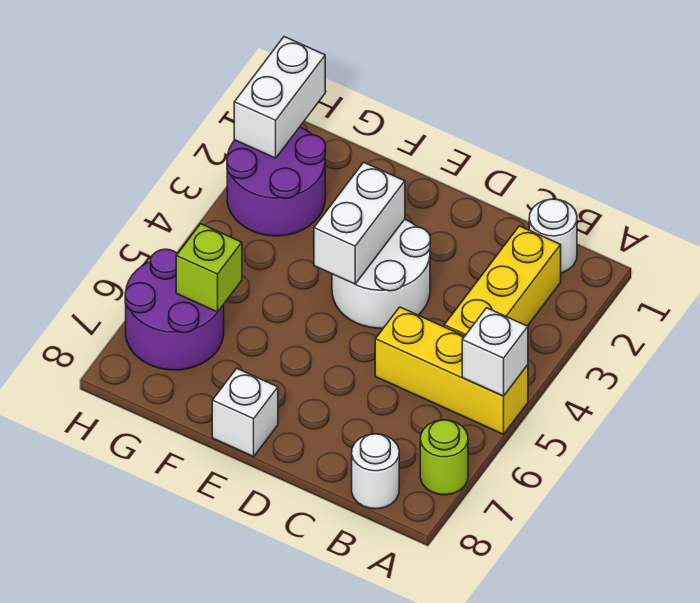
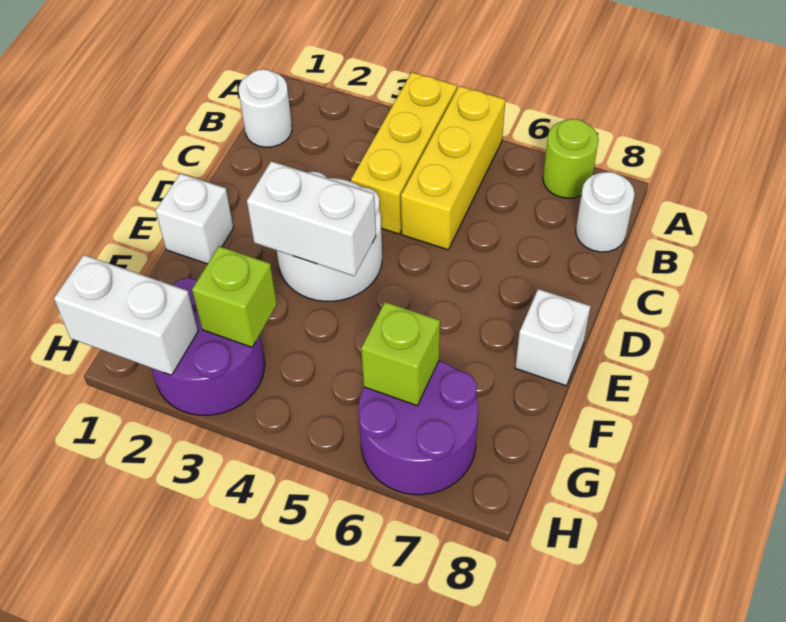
white brick A5 level 2 -> white brick E1 level 1
yellow brick B2:B4 level 1 -> yellow brick A4:C4 level 1
none -> lime brick G3 level 2

